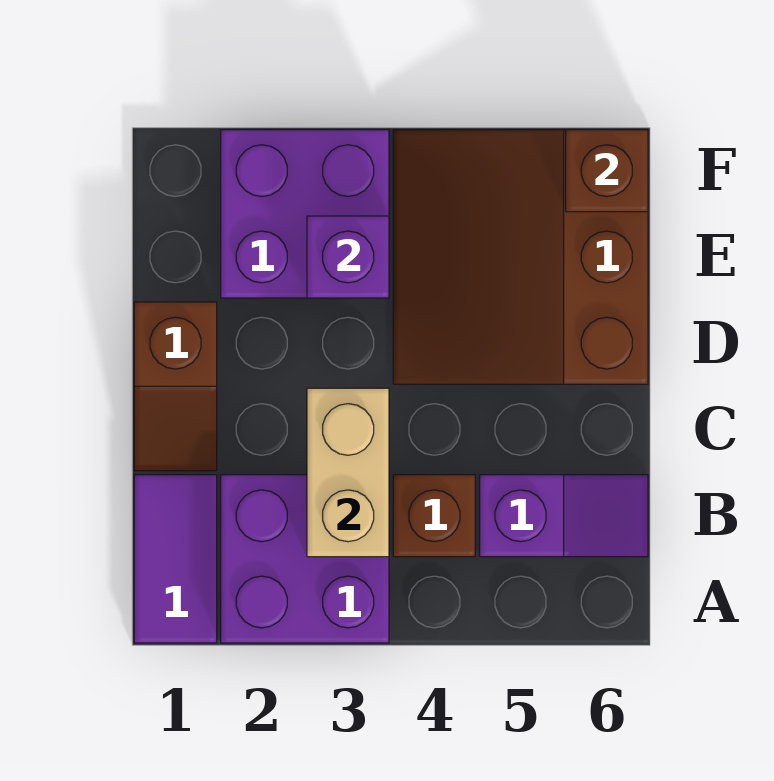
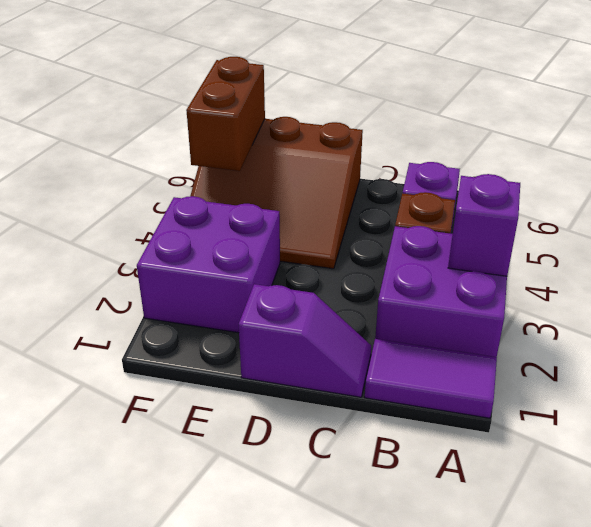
tan brick B3:C3 level 2 -> none
brown slope C1:D1 level 1 top D -> purple slope C1:D1 level 1 top D
purple brick E3 level 2 -> purple brick A3 level 2
brown brick F6 level 2 -> brown brick F5:F6 level 2

